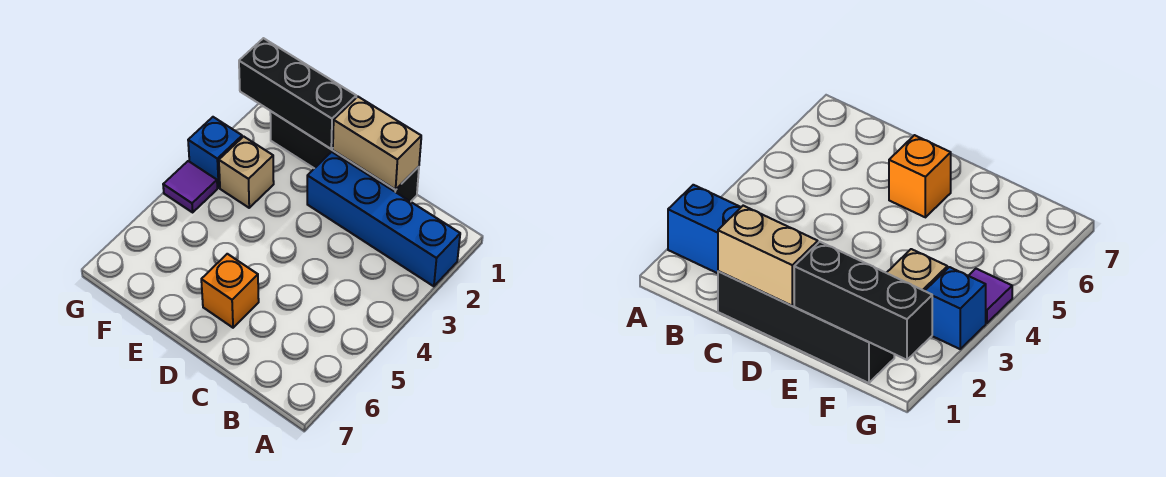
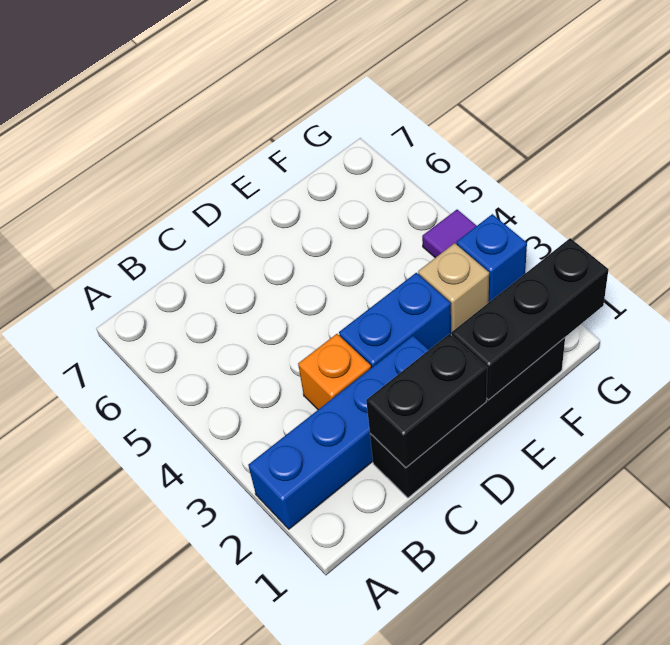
tan brick C1:D1 level 2 -> black brick C1:D1 level 2
none -> blue brick D3:E3 level 1
orange brick D6 level 1 -> orange brick C3 level 1

